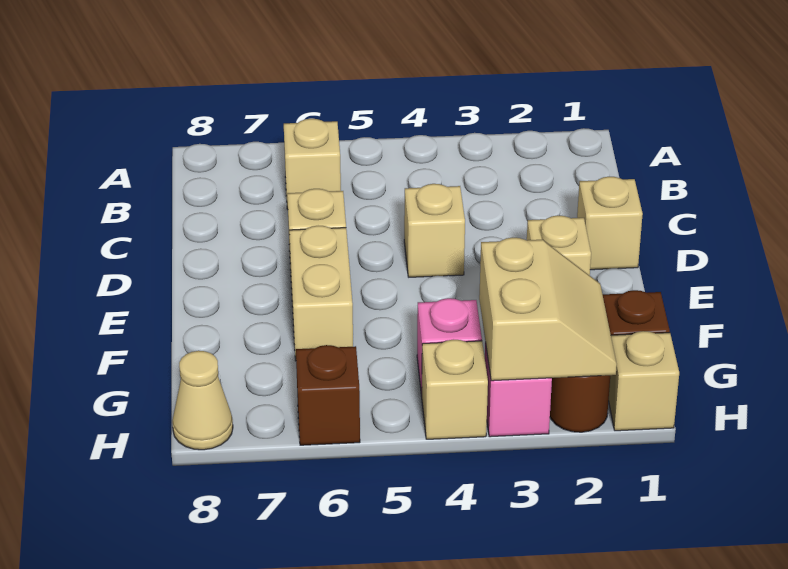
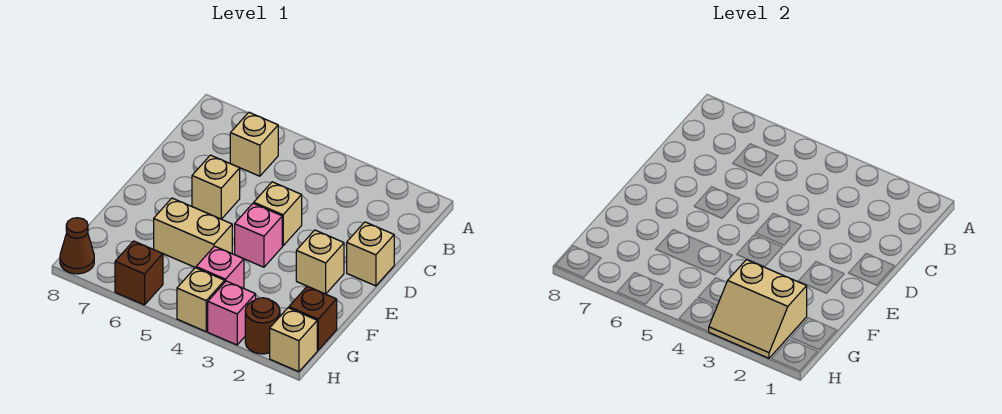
none -> pink brick E4 level 1
tan brick E6:F6 level 1 -> tan brick F5:F6 level 1
tan slope G2:H3 level 2 top 3 -> tan slope G2:H3 level 2 top G
tan cone H8 level 1 -> brown cone H8 level 1

